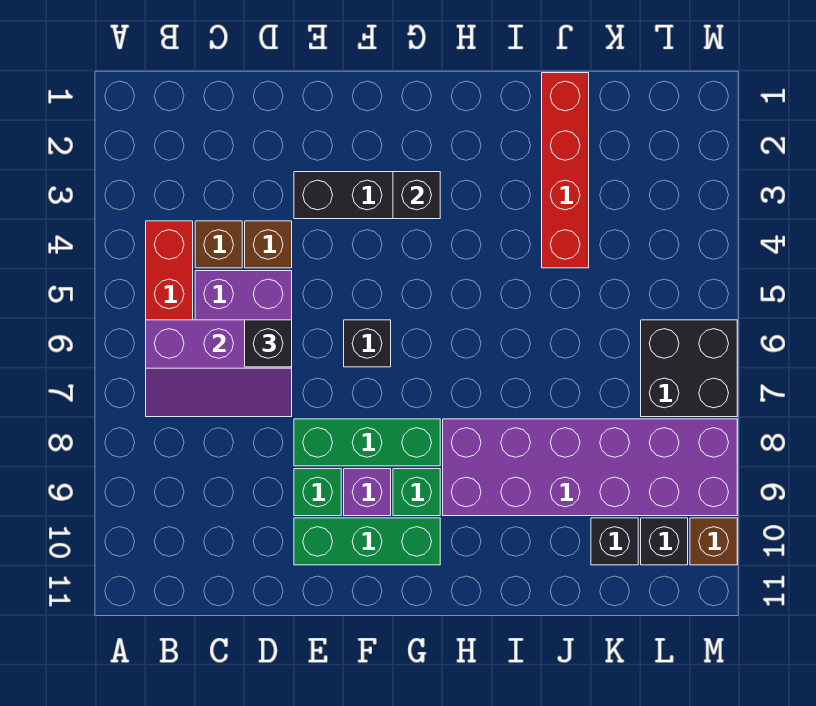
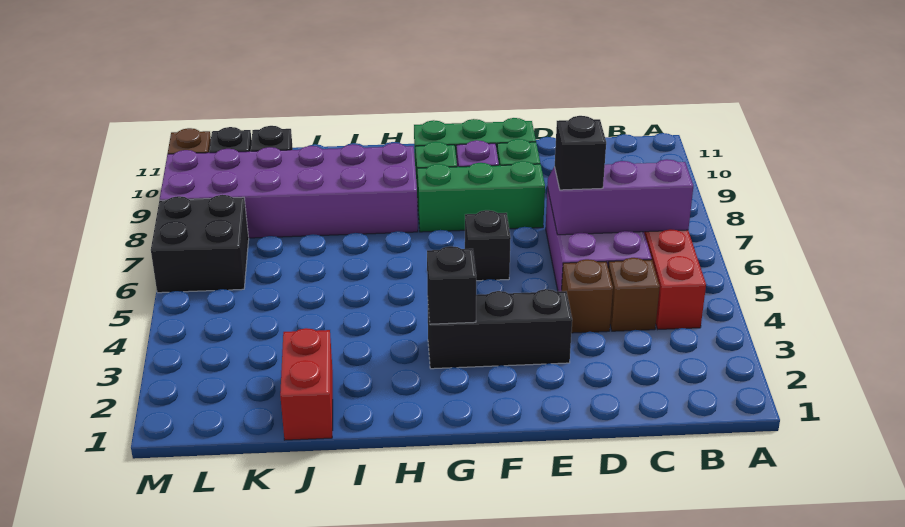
red brick J1:J4 level 1 -> red brick J1:J2 level 1

